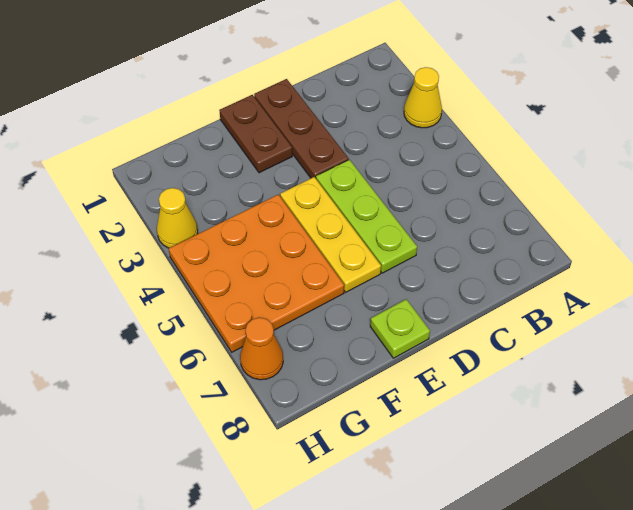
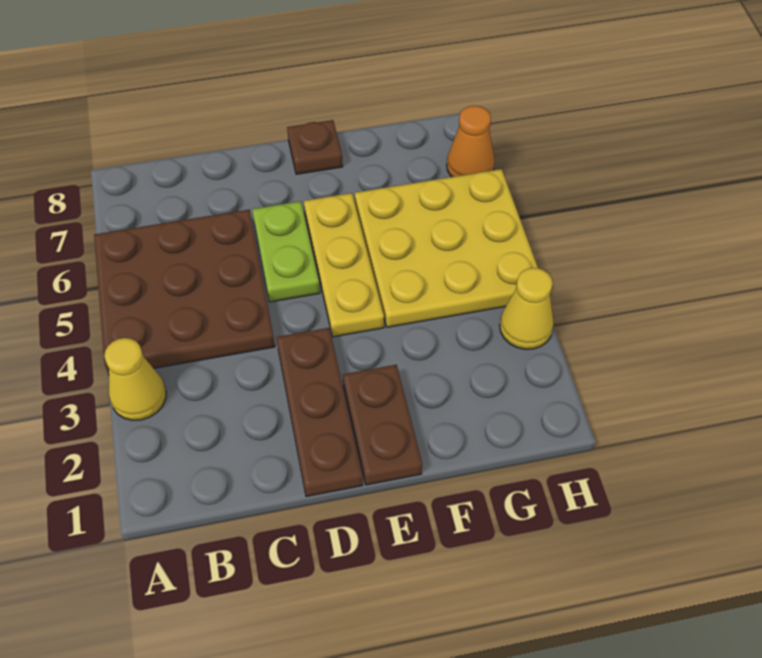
none -> brown plate A4:C6 level 1
lime plate D4:D6 level 1 -> lime plate D5:D6 level 1
lime plate E8 level 1 -> brown plate E8 level 1
orange plate F4:H6 level 1 -> yellow plate F4:H6 level 1

